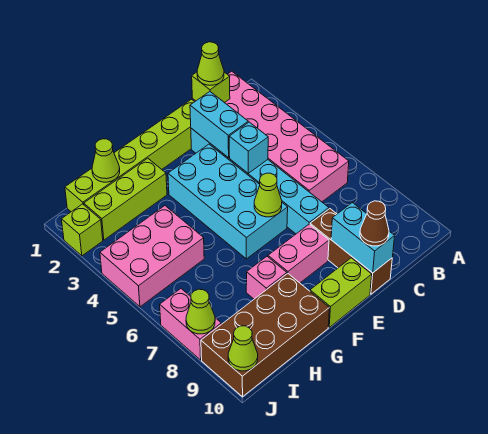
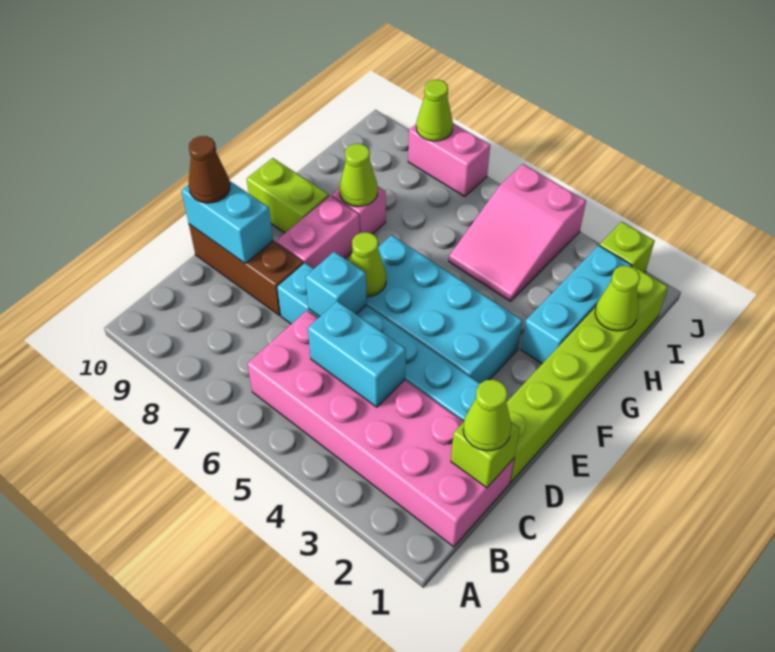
cyan brick D2:D3 level 2 -> cyan brick C4:C5 level 2
cyan brick D4 level 2 -> cyan brick D6 level 2
lime brick E10:F10 level 1 -> lime brick F9:F10 level 1
lime brick G2:I2 level 1 -> cyan brick G2:I2 level 1
brown brick G9:J10 level 1 -> none
pink brick H4:J5 level 1 -> pink slope H4:J5 level 1 top J
lime cone J10 level 2 -> lime cone G8 level 2

